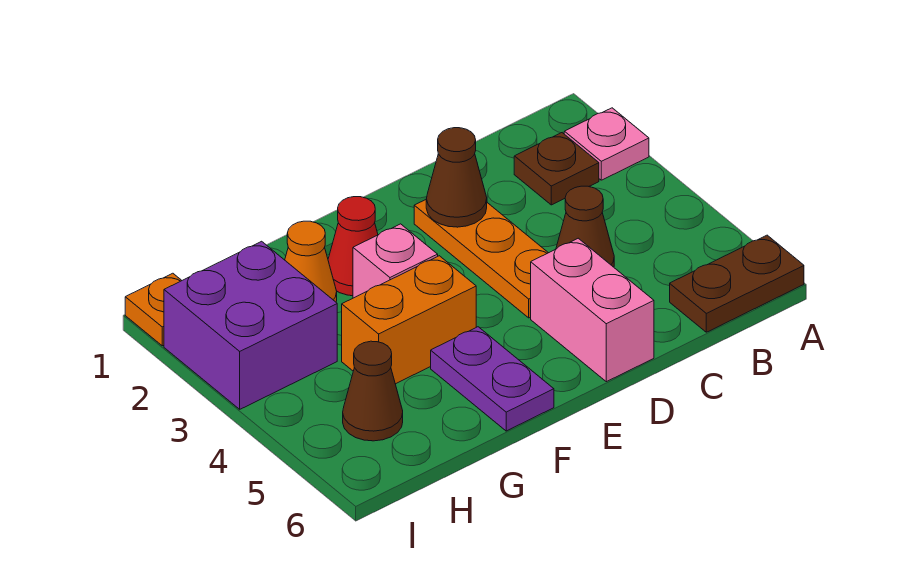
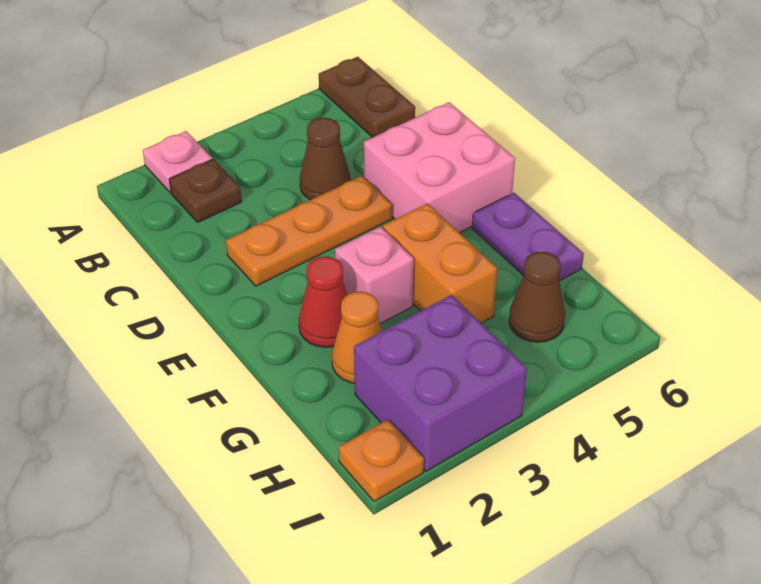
brown cone D2 level 2 -> none
pink brick D5:D6 level 1 -> pink brick D5:E6 level 1
purple plate F5:F6 level 1 -> purple plate F6:G6 level 1

